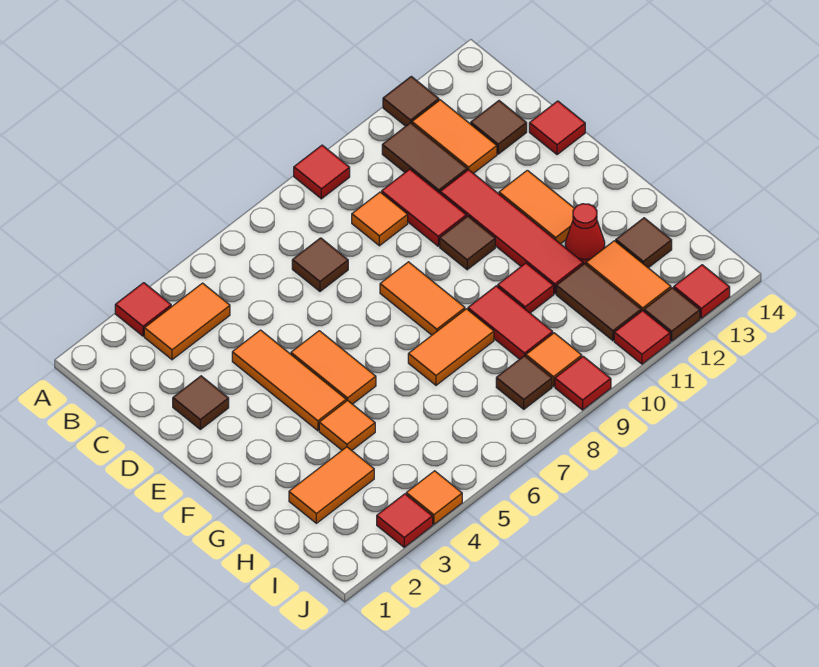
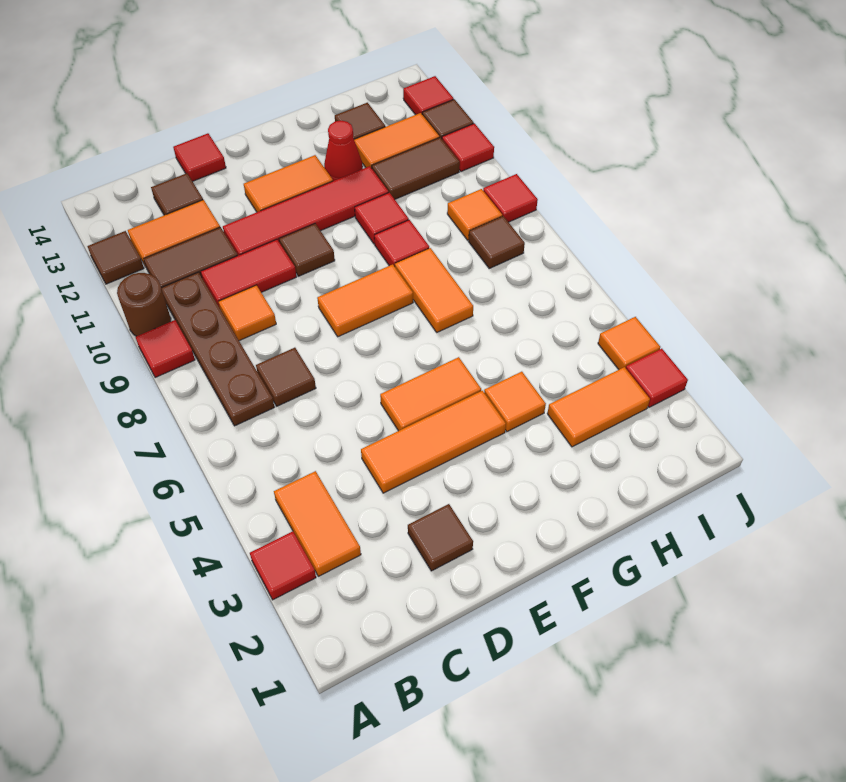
none -> brown round brick A10 level 1
none -> brown plate B7:B10 level 1
red tile G9:H9 level 1 -> red tile G9 level 1
orange tile H2:H3 level 1 -> orange tile H3:I3 level 1

